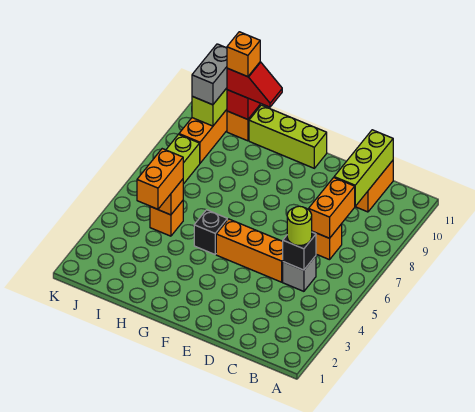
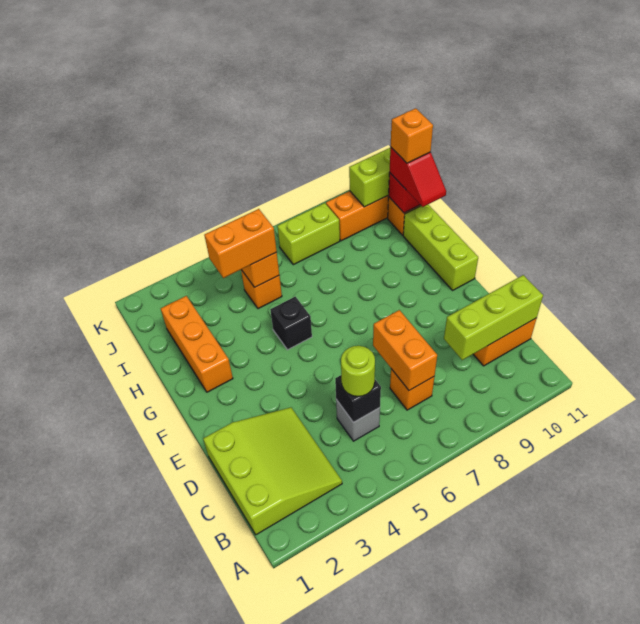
none -> lime slope B1:D3 level 1 top 1
orange brick C7:C8 level 2 -> orange brick C7:D7 level 2
orange brick D5:F5 level 1 -> orange brick G2:I2 level 1
grey brick J10:J11 level 3 -> none

